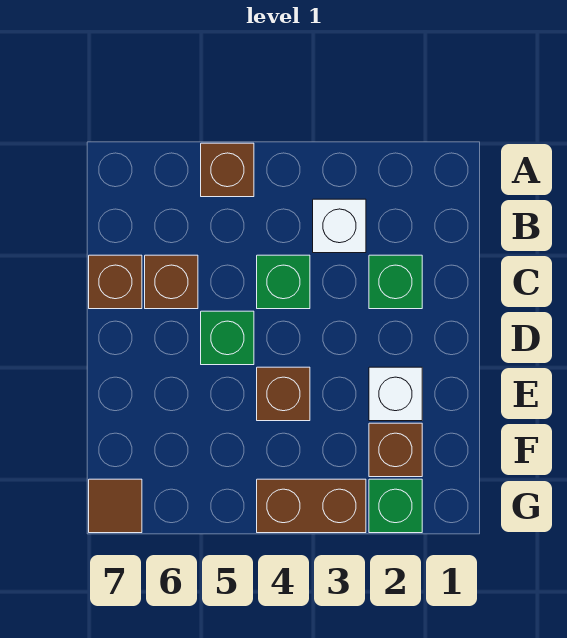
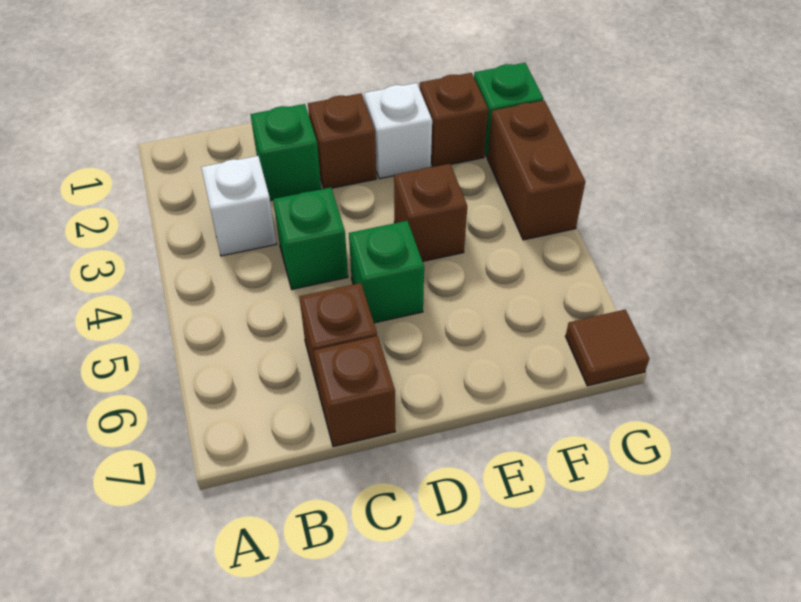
brown brick A5 level 1 -> brown brick D2 level 1

